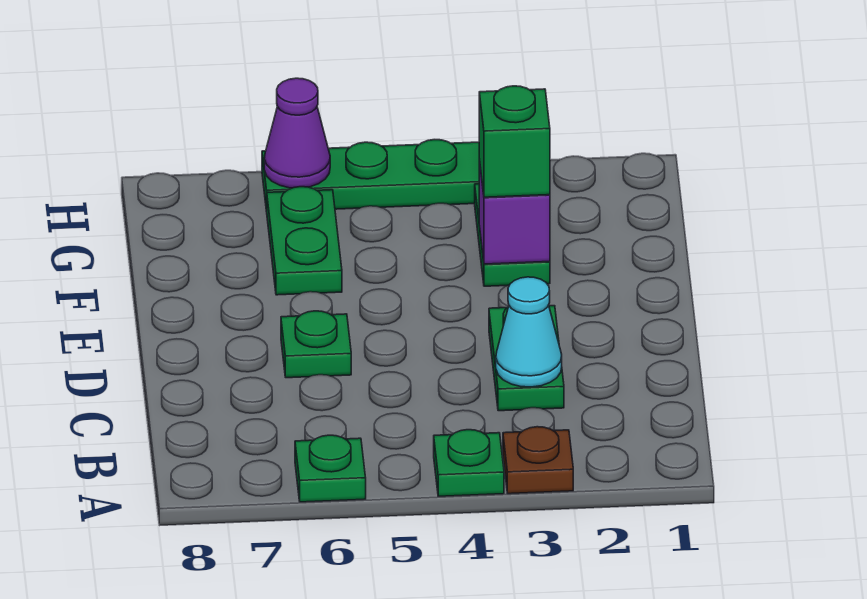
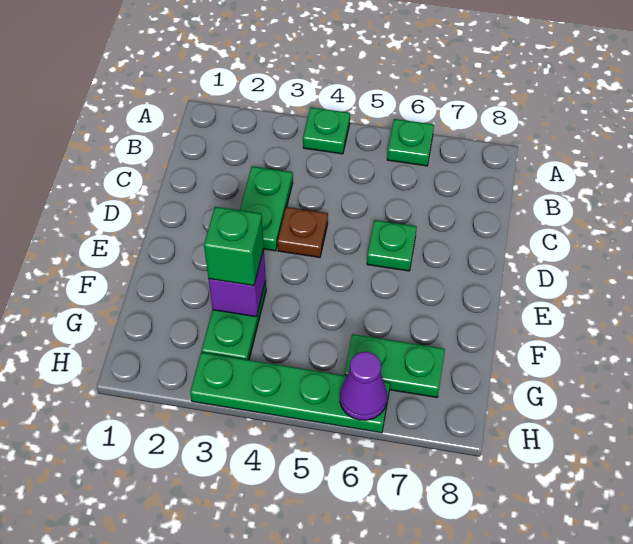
brown plate A3 level 1 -> brown plate D4 level 1
cyan cone C3 level 2 -> none
green plate F6:G6 level 1 -> green plate G6:G7 level 1

